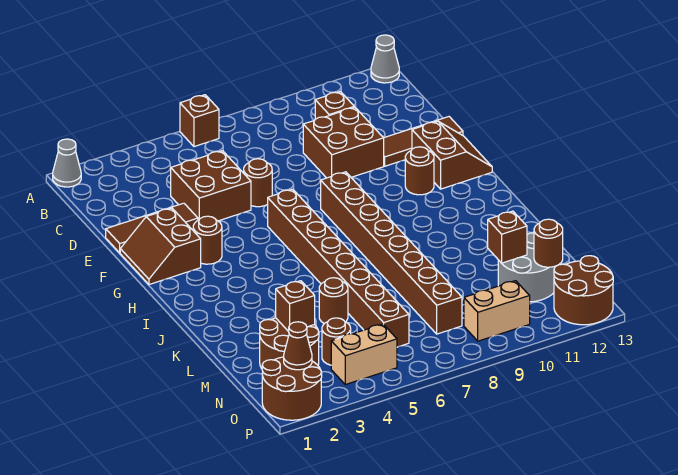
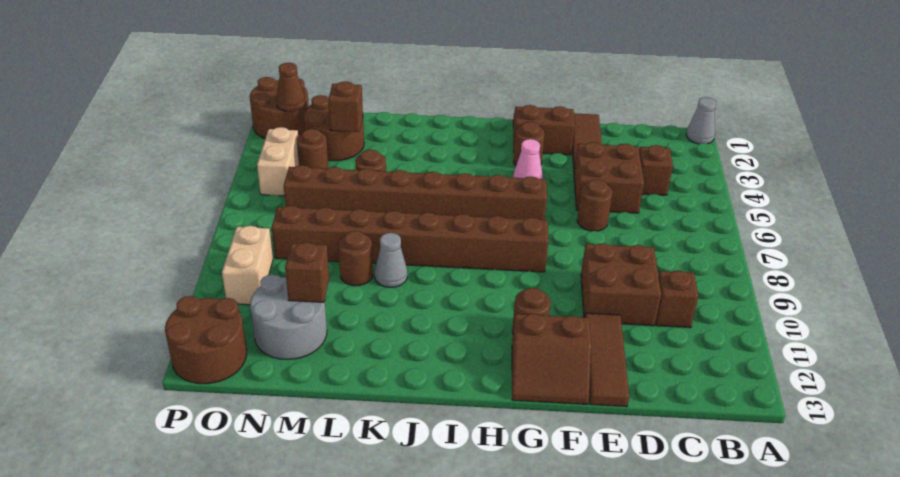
brown brick A6 level 1 -> brown brick C4 level 1
grey cone A13 level 1 -> grey cone K9 level 1
none -> pink cone G4 level 1
brown round brick N12 level 2 -> brown round brick L9 level 1

